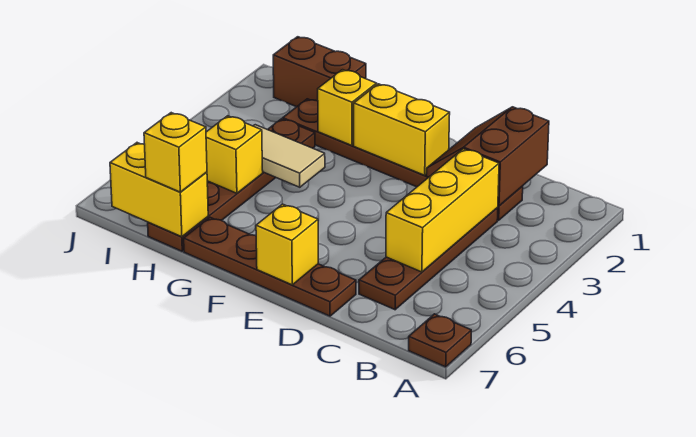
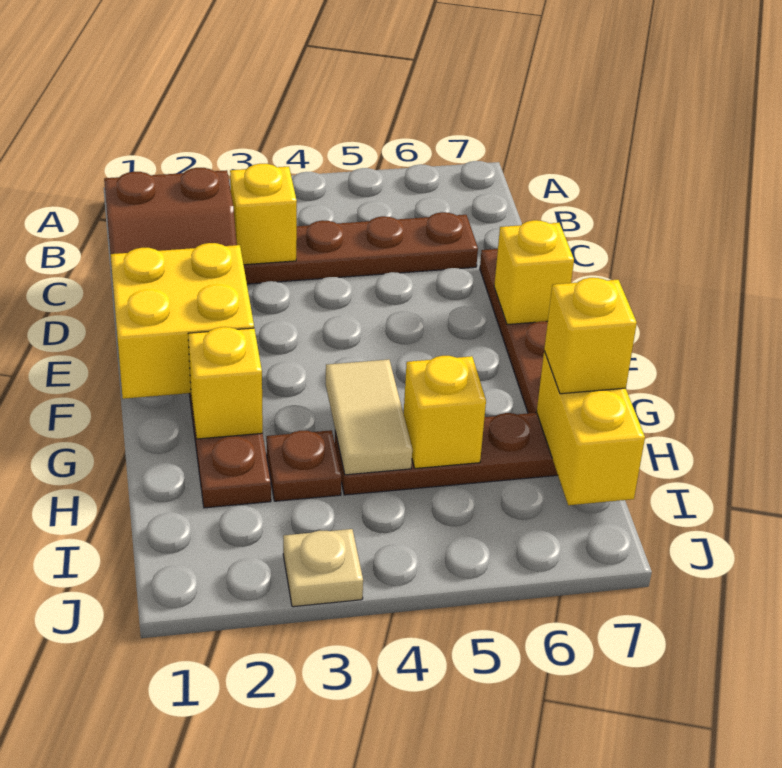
brown plate A7 level 1 -> none
yellow brick C3:C5 level 2 -> yellow brick C3 level 2
yellow brick E2:F2 level 2 -> yellow brick E1:F2 level 2
brown brick H1:I1 level 1 -> none
none -> tan plate J3 level 1

